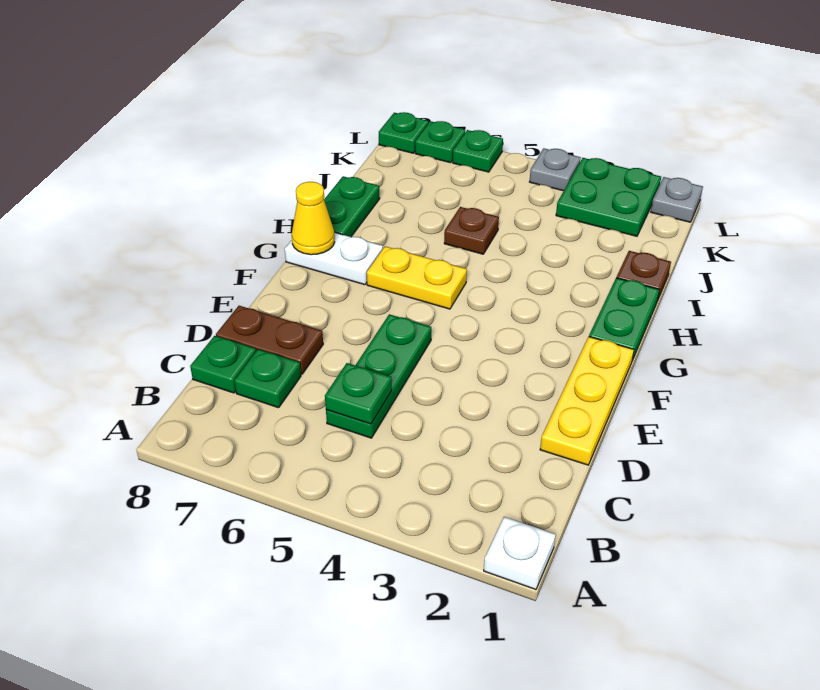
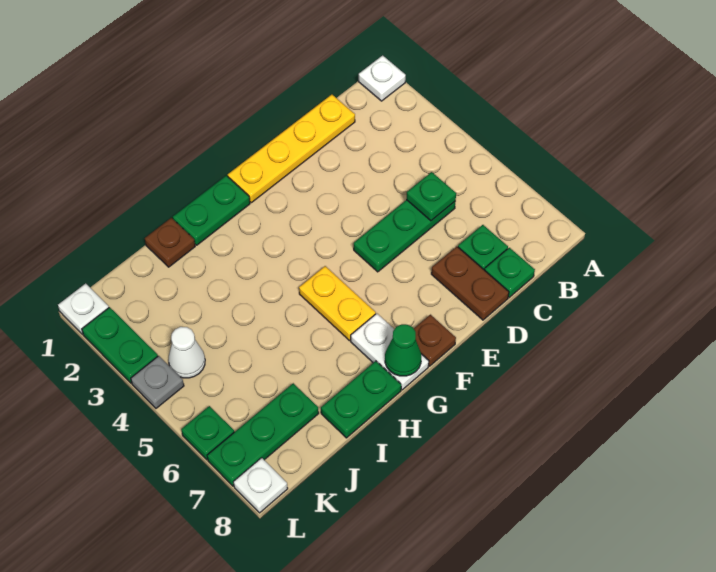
yellow plate D1:F1 level 1 -> yellow plate C1:F1 level 1
yellow cone G8 level 2 -> green cone G8 level 2
brown plate I5 level 1 -> brown plate F8 level 1
green plate K2:L3 level 1 -> green plate L2:L3 level 1
none -> white cone K4 level 1
grey plate L1 level 1 -> white plate L1 level 1
green plate L7 level 1 -> green plate J7:L7 level 1
green plate L8 level 1 -> white plate L8 level 1

